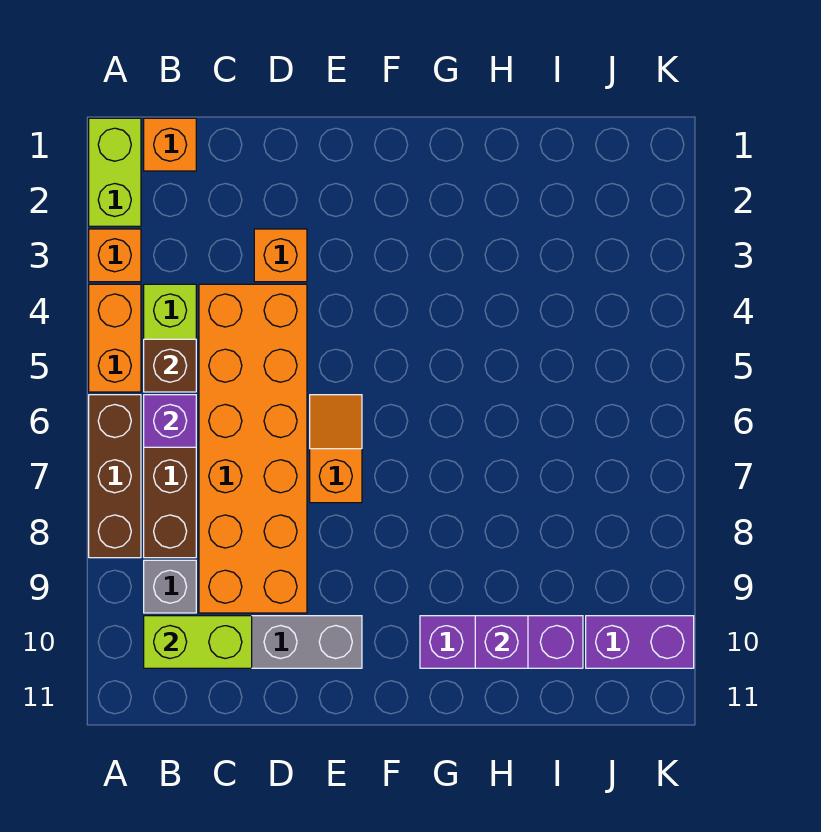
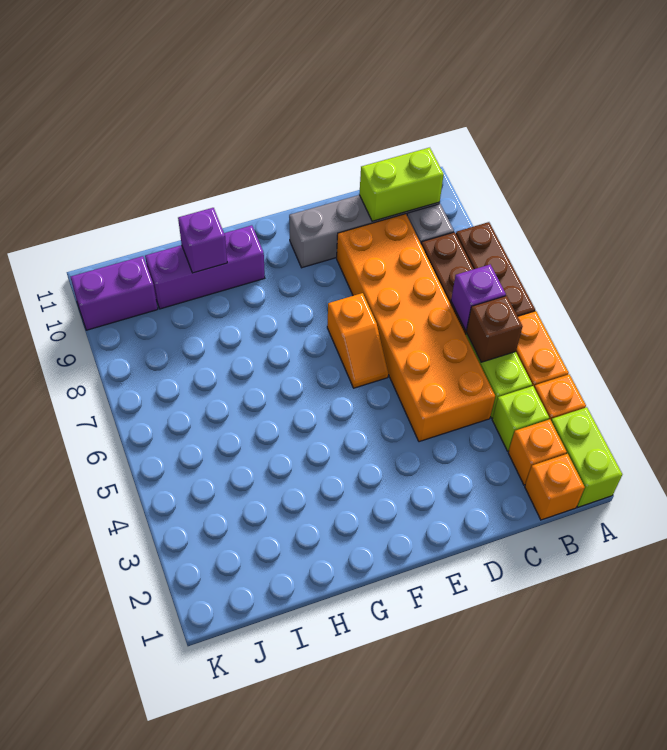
none -> lime brick B3 level 1
orange brick D3 level 1 -> orange brick B2 level 1

